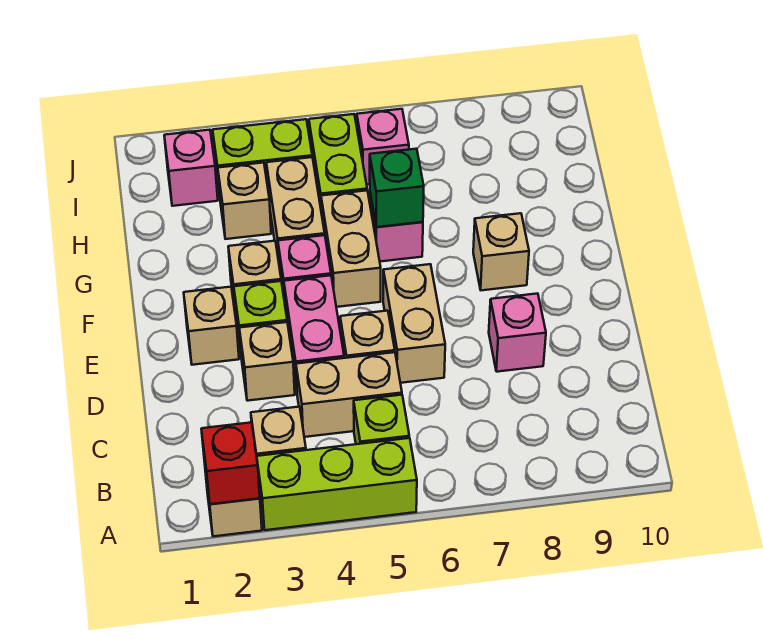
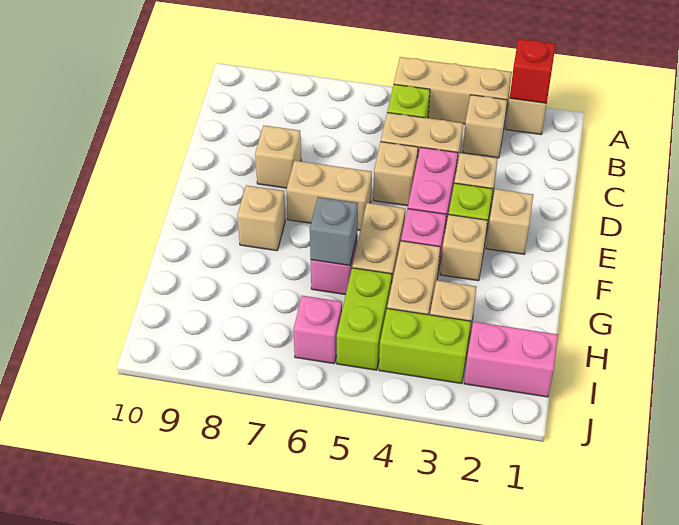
lime brick A3:A5 level 1 -> tan brick A3:A5 level 1
tan brick D6:E6 level 1 -> tan brick E6:E7 level 1
pink brick D8 level 1 -> tan brick D8 level 1
green brick G6 level 2 -> grey brick G6 level 2
pink brick I2 level 1 -> pink brick I1:I2 level 1

